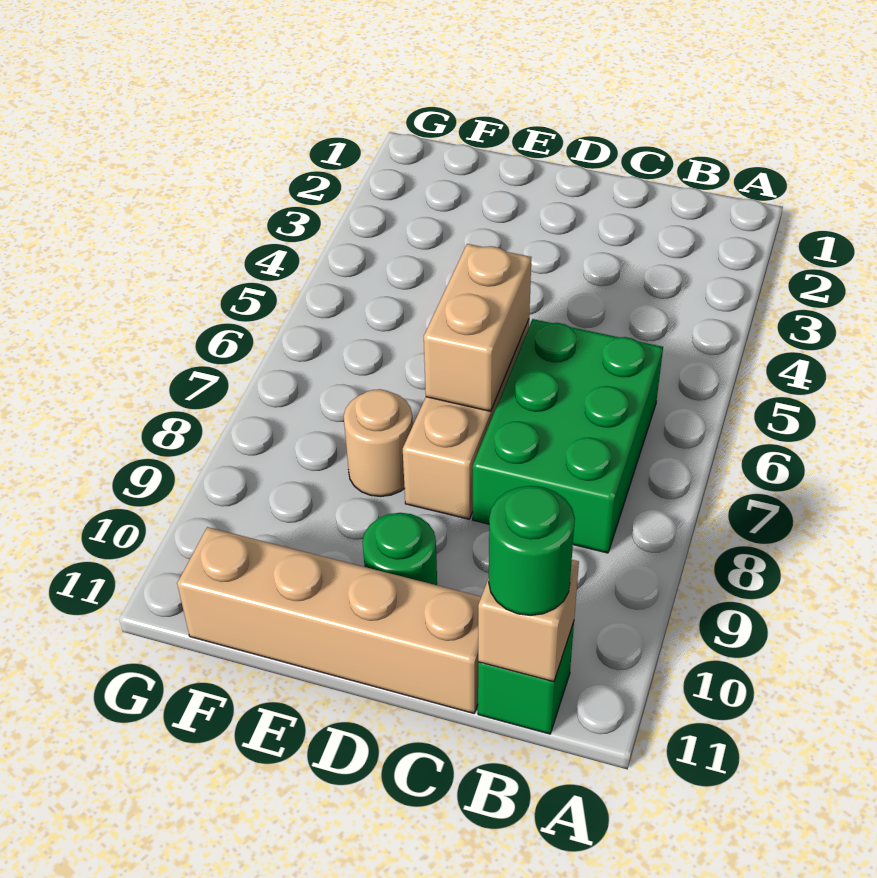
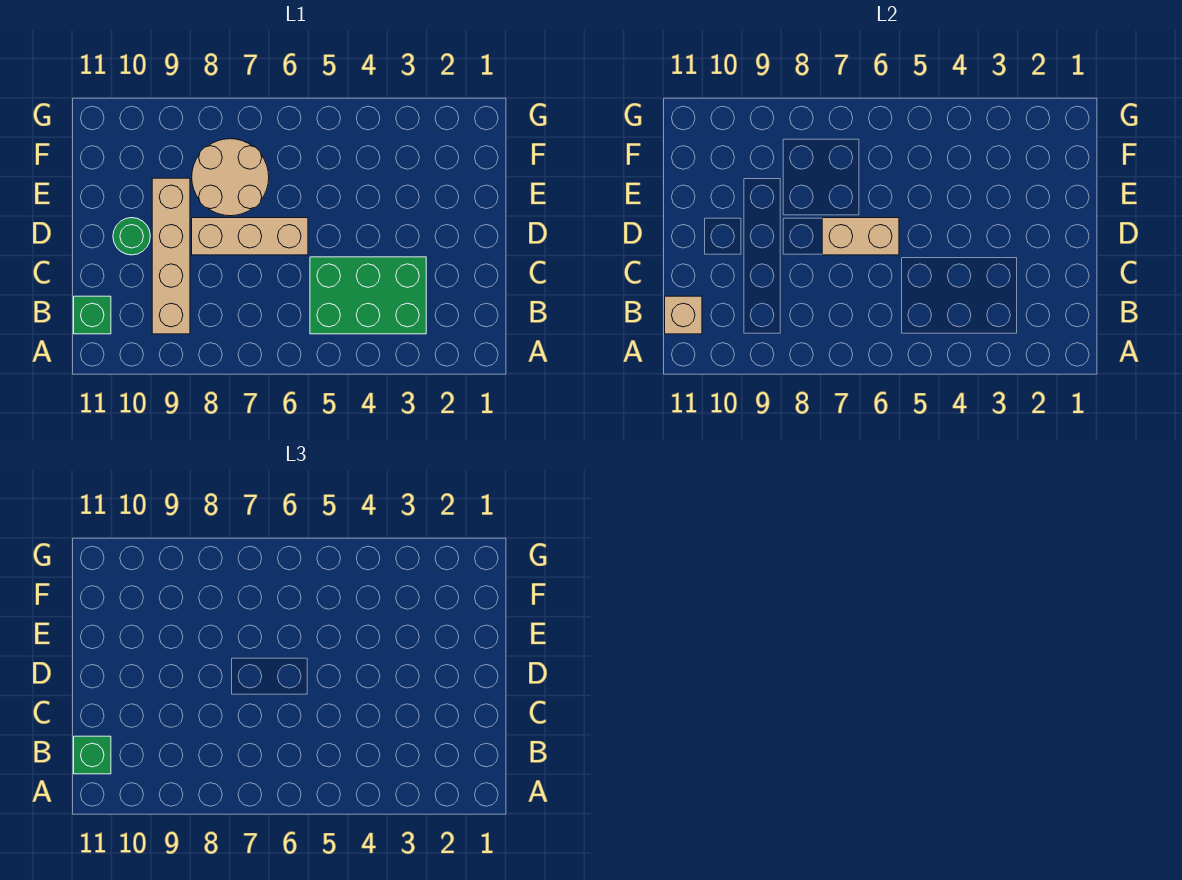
green brick B6:C8 level 1 -> green brick B3:C5 level 1
green round brick B11 level 3 -> green brick B11 level 3
tan brick C11:F11 level 1 -> tan brick B9:E9 level 1
tan round brick E8 level 1 -> tan round brick E7:F8 level 1

